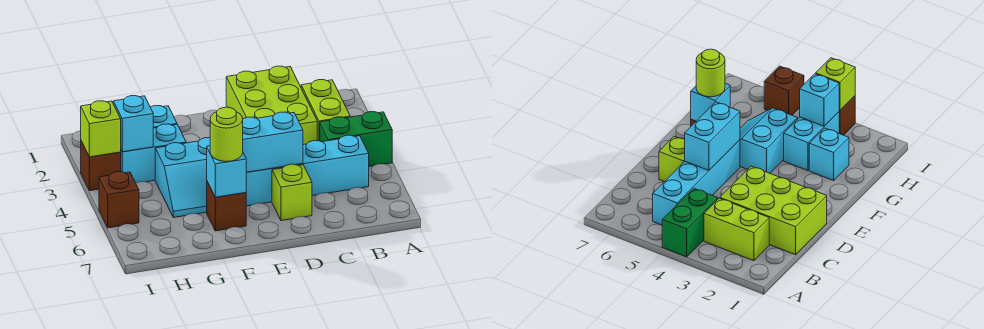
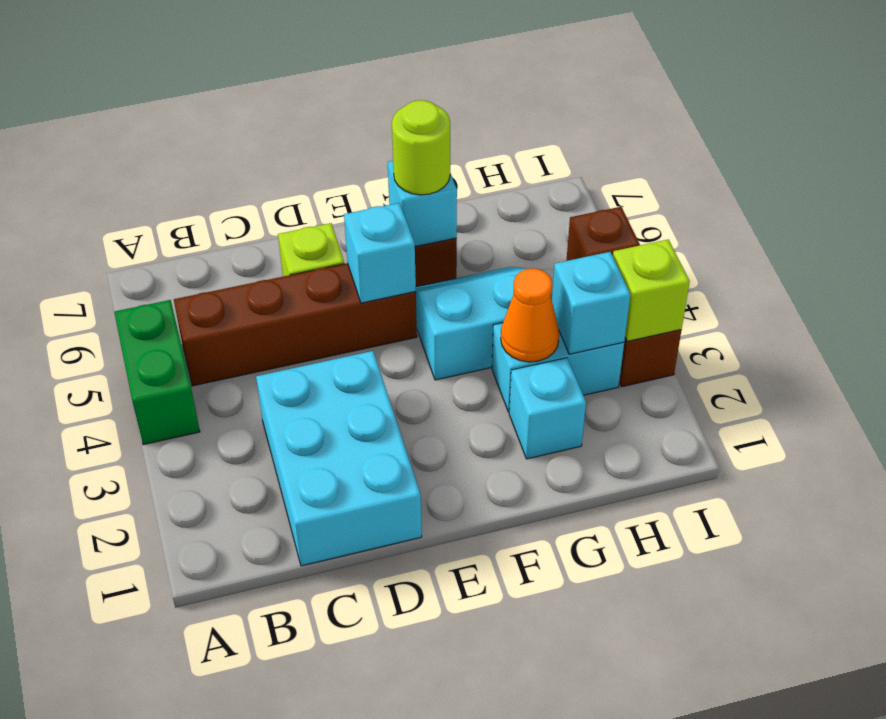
green brick A4:B4 level 1 -> green brick A4:A5 level 1
lime brick B2:B3 level 1 -> none
cyan brick B5:E5 level 1 -> brown brick B5:E5 level 1
lime brick C1:D3 level 1 -> cyan brick C1:D3 level 1
cyan brick D5:E5 level 2 -> cyan brick E5 level 2
none -> orange cone G3 level 2

